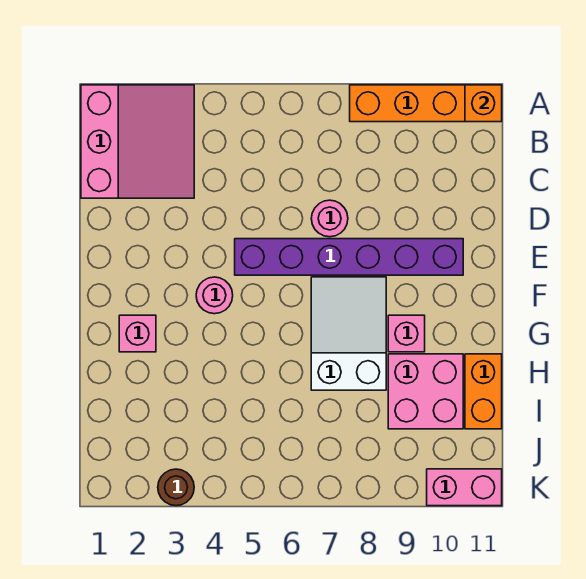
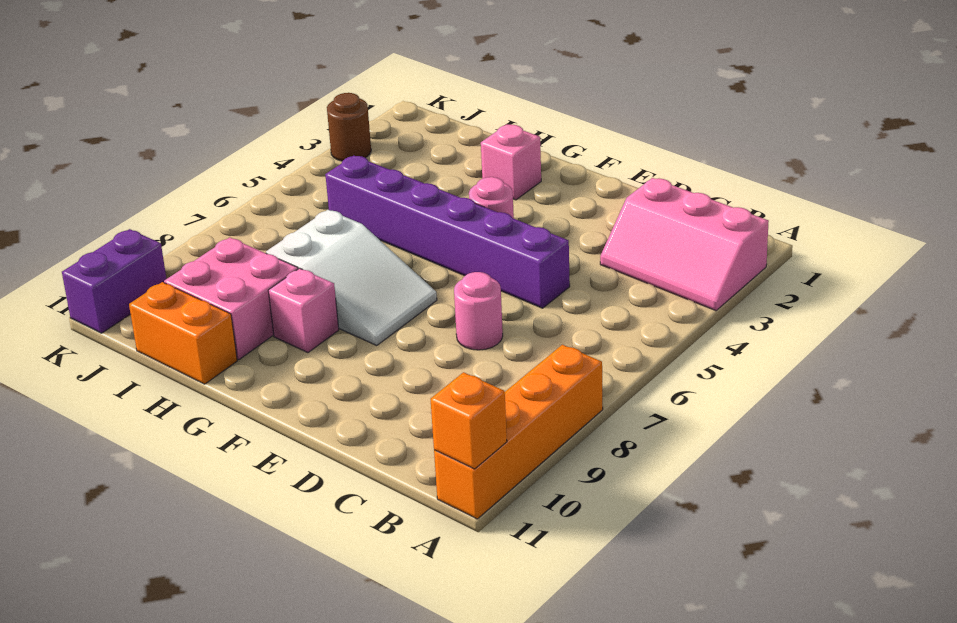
pink slope A1:C3 level 1 top 1 -> pink slope A2:C3 level 1 top 2
purple brick E5:E10 level 1 -> purple brick D5:I5 level 1
pink brick K10:K11 level 1 -> purple brick K10:K11 level 1

